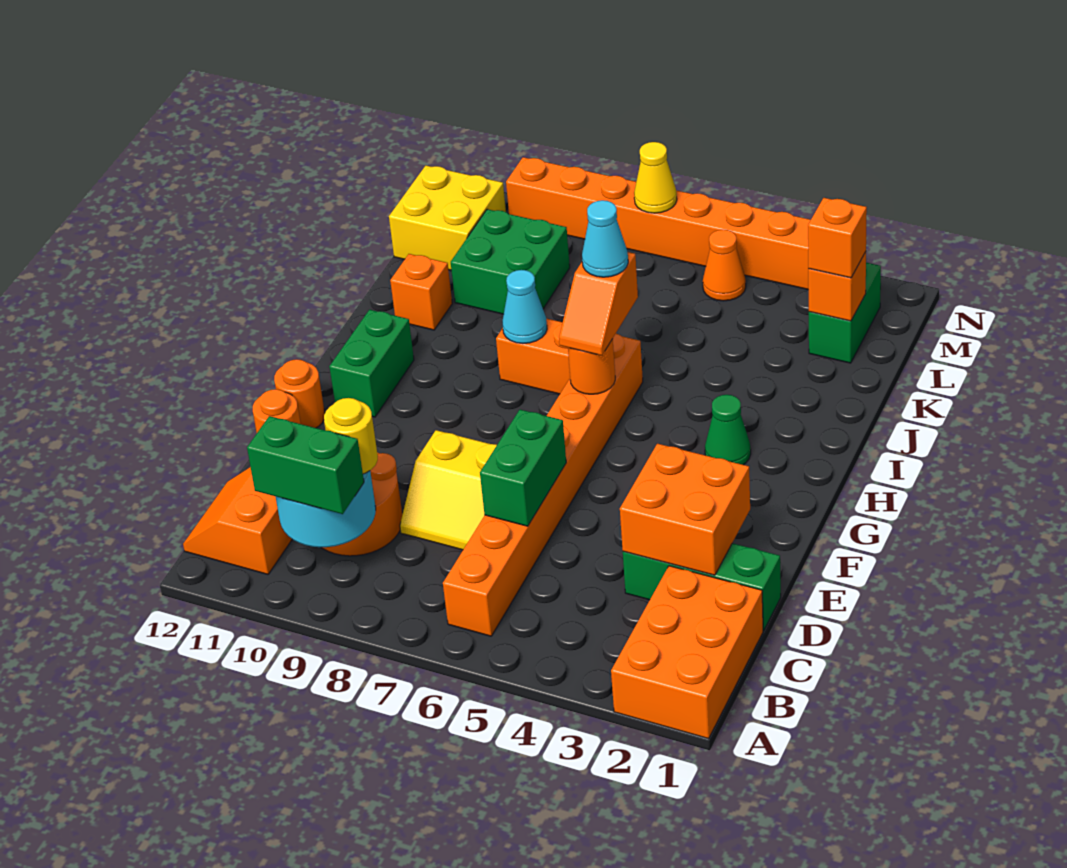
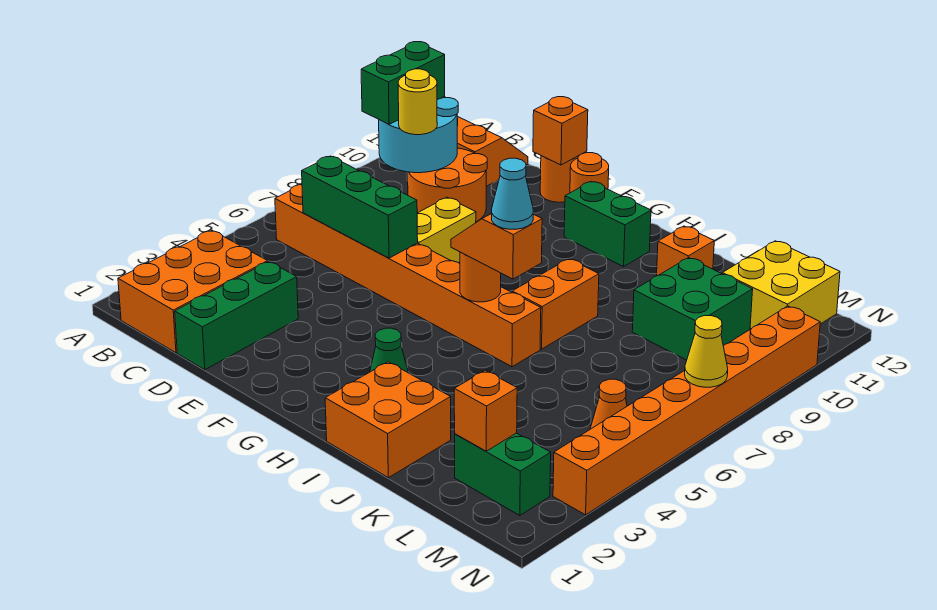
orange brick A1:C2 level 1 -> orange brick B1:C3 level 1
orange brick D2:E3 level 2 -> orange brick I1:J2 level 1
green brick D6:E6 level 2 -> green brick C6:E6 level 2
cyan cone I8 level 2 -> none
orange brick L2 level 3 -> orange brick E12 level 2

